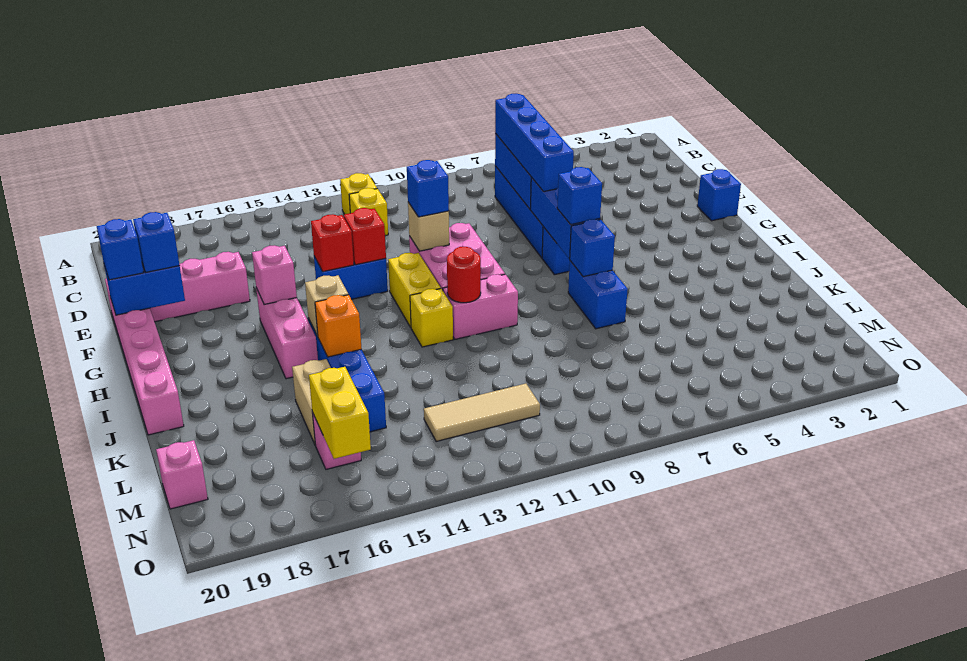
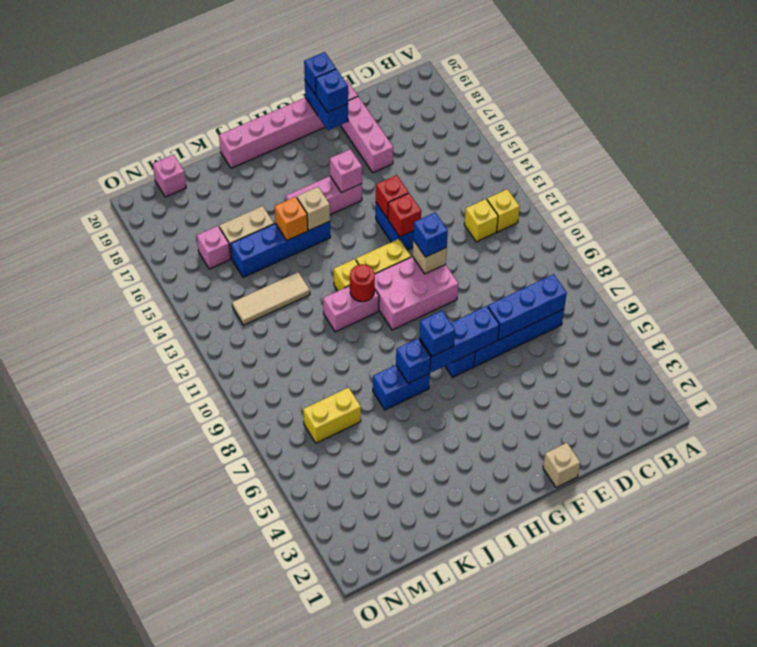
blue brick C7:F7 level 3 -> none
blue brick F1 level 1 -> tan brick F1 level 1
pink brick I10:I11 level 1 -> pink brick I11:J11 level 1
tan tile M11:M13 level 1 -> tan tile K13:M13 level 1
yellow brick M16:N16 level 2 -> yellow brick L7:M7 level 1

